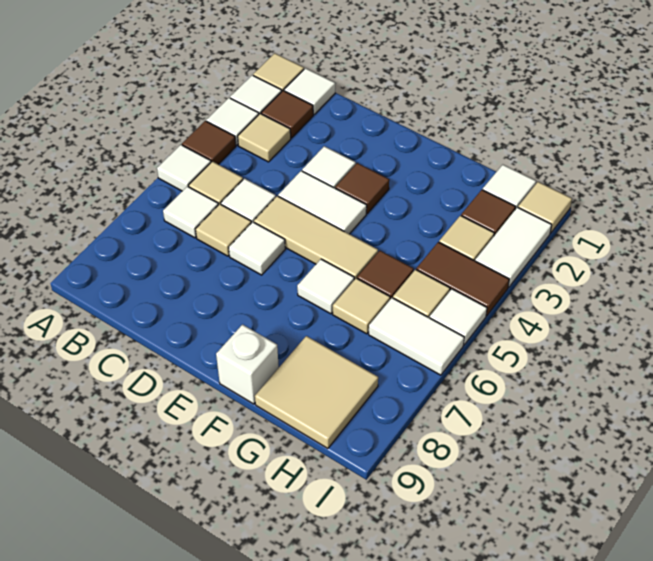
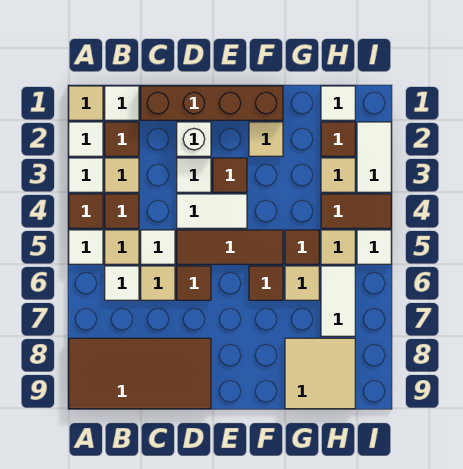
none -> brown tile A8:D9 level 1
none -> brown tile B4 level 1
none -> brown brick C1:F1 level 1
tan tile D5:F5 level 1 -> brown tile D5:F5 level 1
white tile D6 level 1 -> brown tile D6 level 1
white tile F6 level 1 -> brown tile F6 level 1
white brick F9 level 1 -> white brick D2 level 1
white tile H6:I6 level 1 -> white tile H6:H7 level 1
tan tile I1 level 1 -> tan tile F2 level 1

